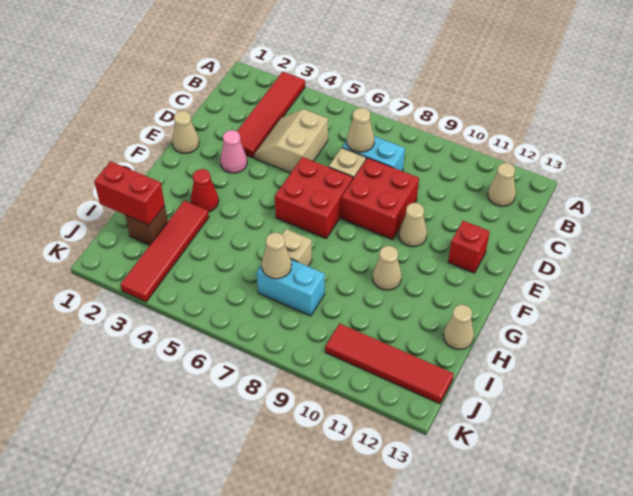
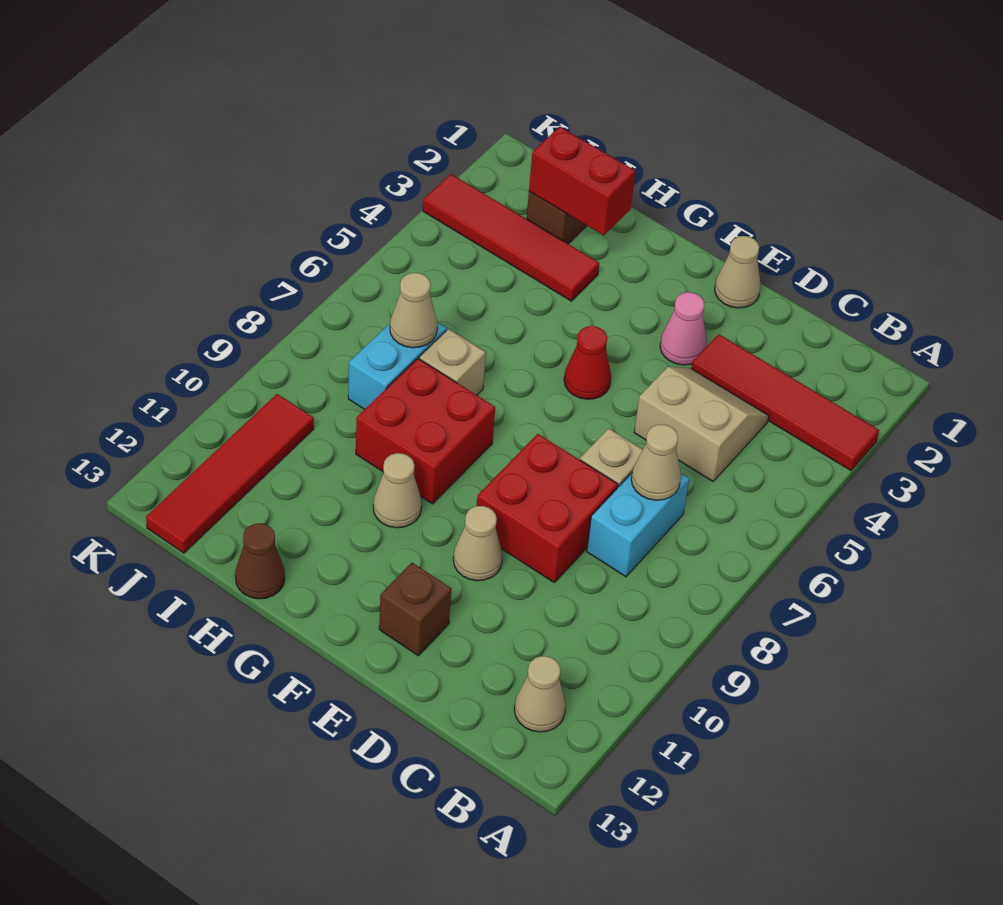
red brick E6:F7 level 1 -> red brick G8:H9 level 1
red brick E12 level 1 -> brown brick E12 level 1
red cone G3 level 1 -> red cone F5 level 1
tan cone H13 level 1 -> brown cone H13 level 1
red brick I1:I2 level 2 -> red brick H2:I2 level 2

